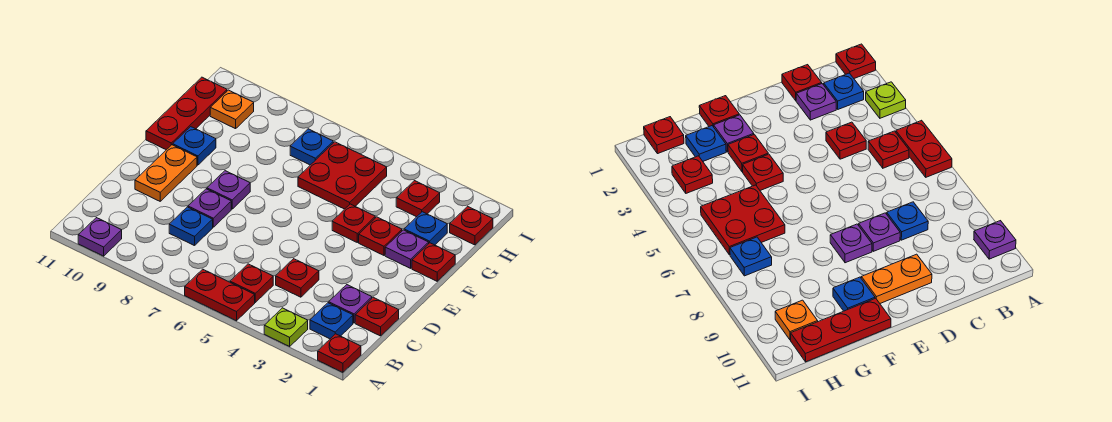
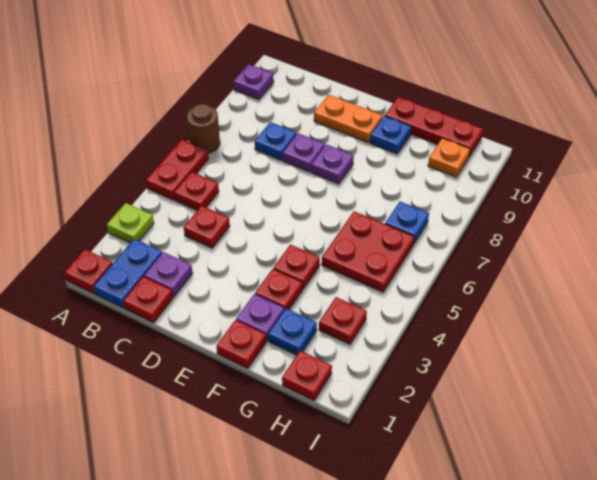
none -> brown round brick A7 level 1
blue plate B2 level 1 -> blue plate B1:B2 level 1

